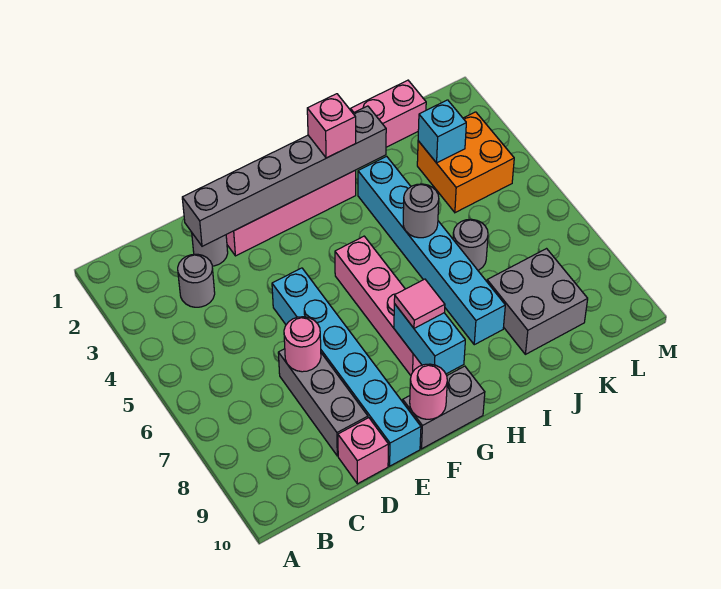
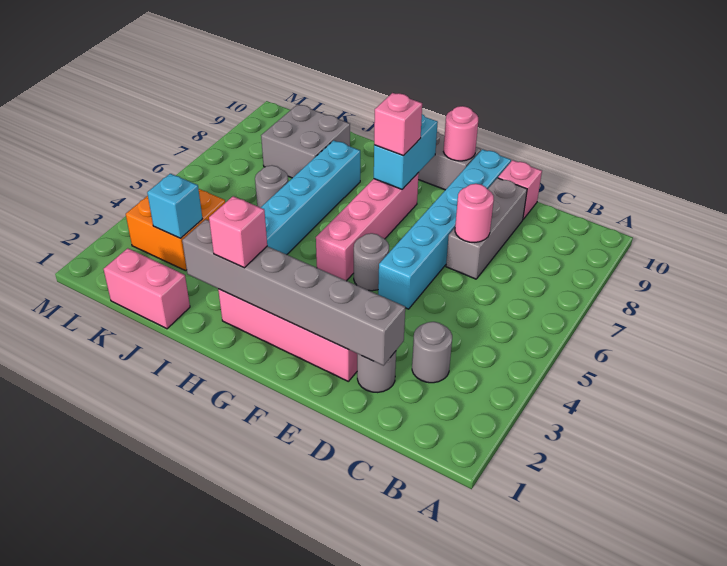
pink tile G8 level 3 -> pink brick G8 level 3
grey round brick I5 level 2 -> grey round brick F5 level 1

